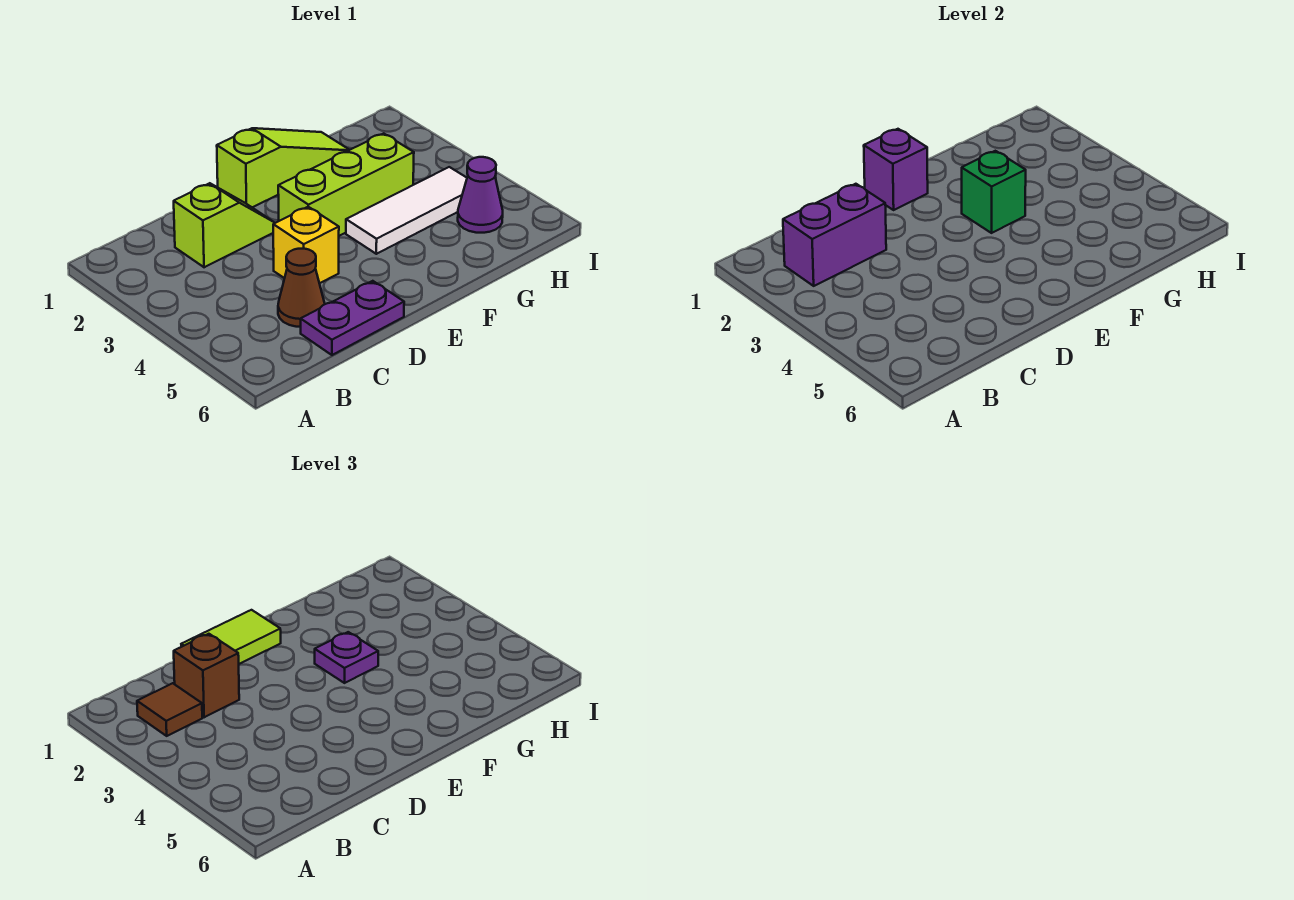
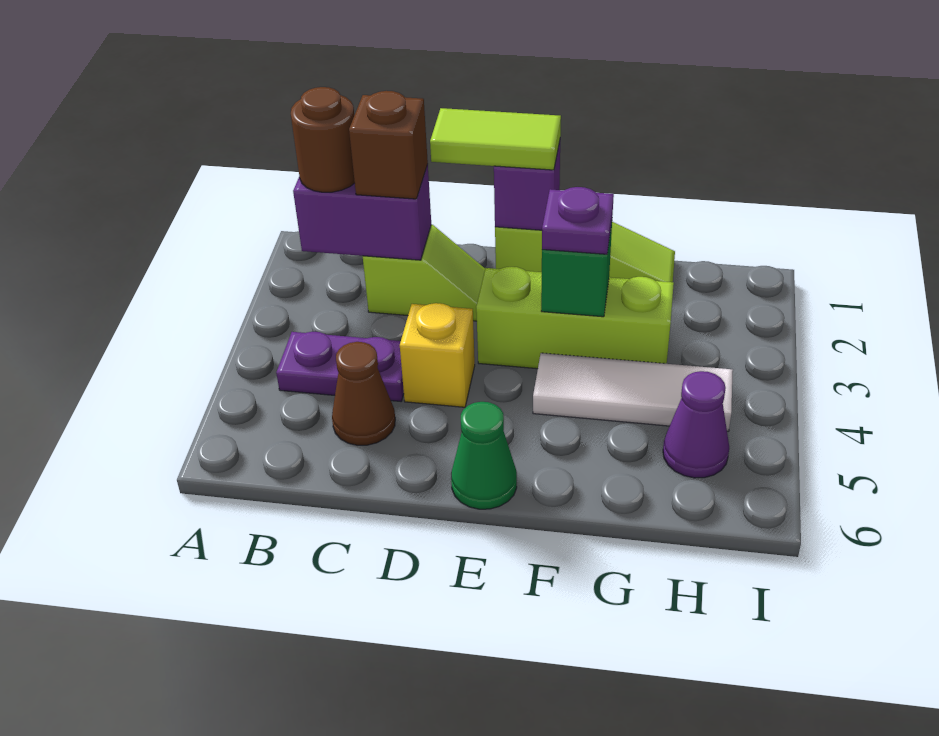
brown tile B2 level 3 -> brown round brick B2 level 3
purple plate C6:D6 level 1 -> purple plate B4:C4 level 1
none -> green cone E6 level 1

